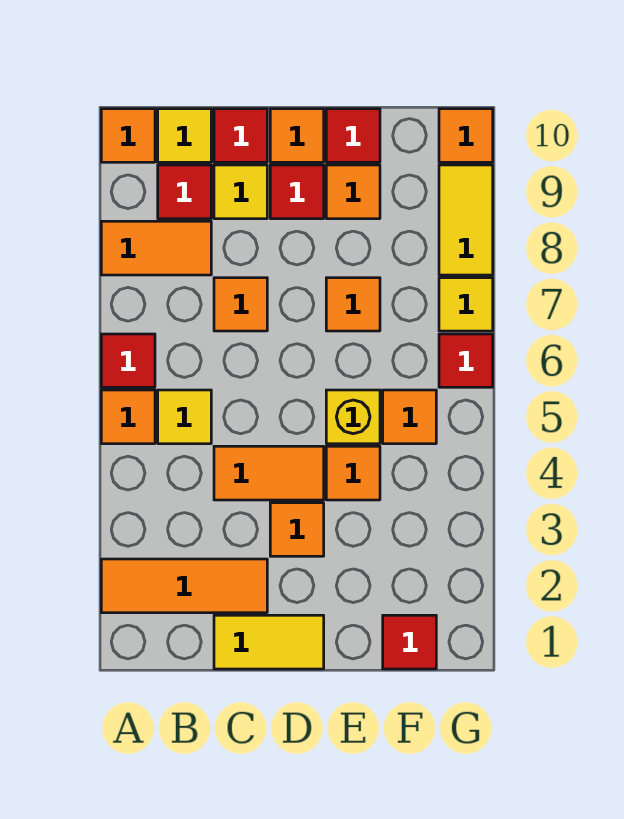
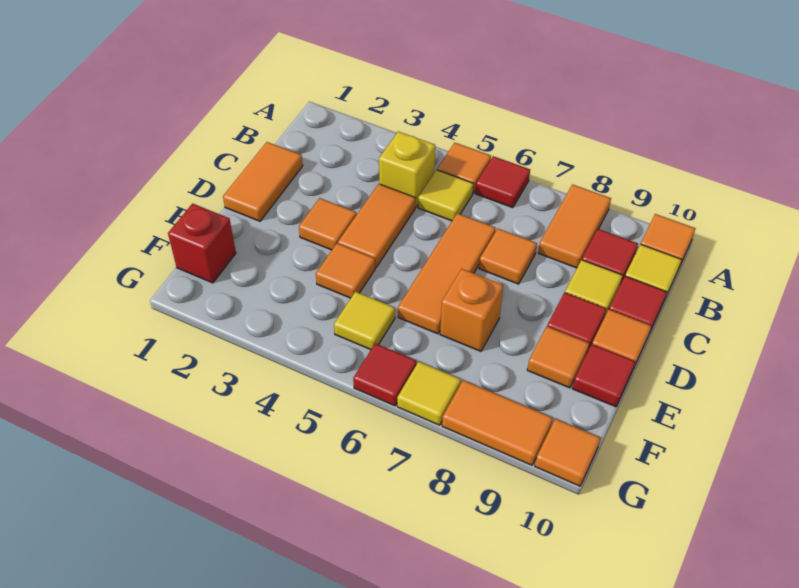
orange tile A2:C2 level 1 -> orange tile C6:E6 level 1
yellow tile C1:D1 level 1 -> orange tile C1:D1 level 1
yellow brick E5 level 1 -> yellow brick B4 level 1
orange tile E7 level 1 -> orange brick E7 level 1
red tile F1 level 1 -> red brick F1 level 1
orange tile F5 level 1 -> yellow tile F5 level 1
yellow tile G8:G9 level 1 -> orange tile G8:G9 level 1

